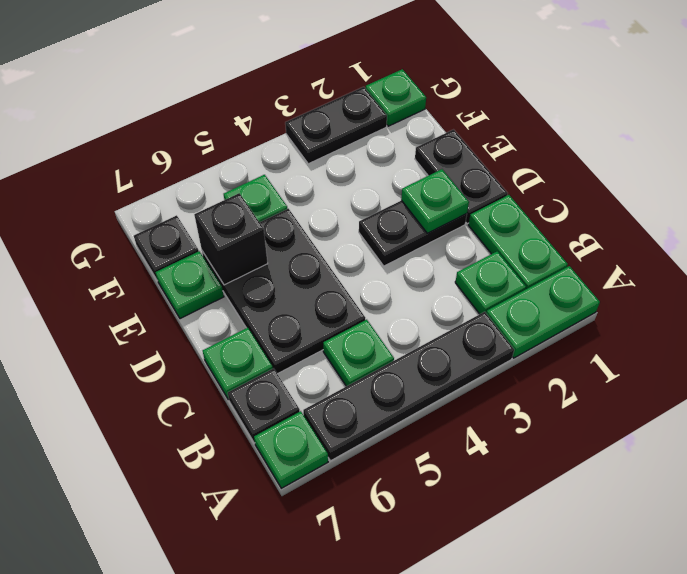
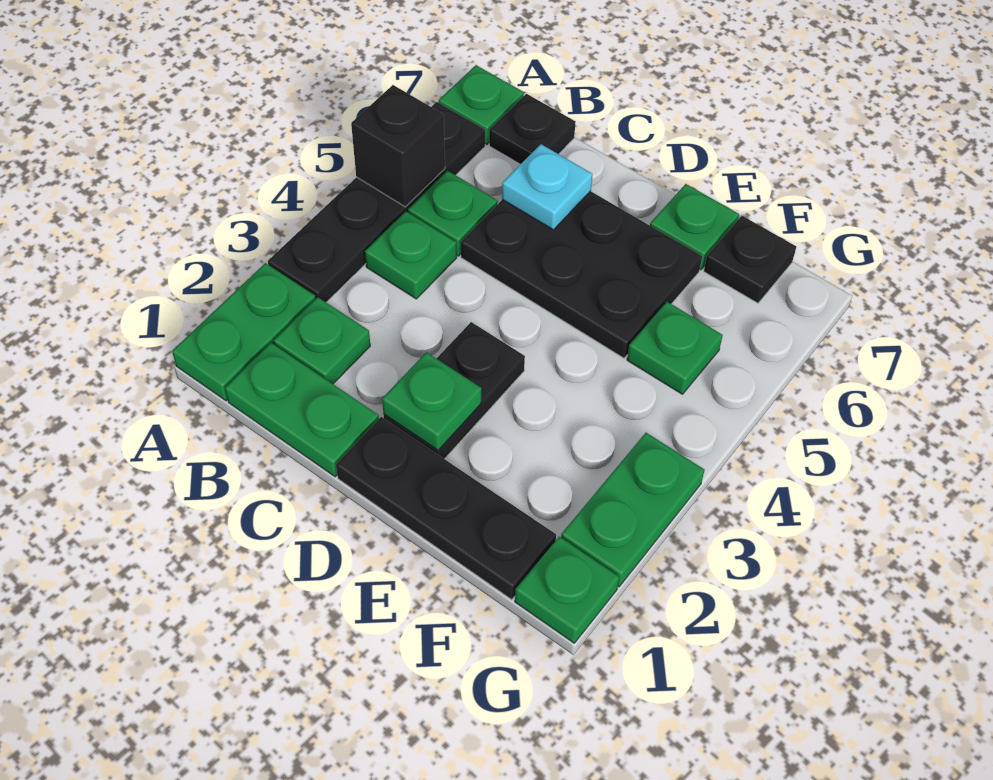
none -> cyan plate C6 level 2
green plate C7 level 1 -> green plate B4 level 1
black plate D1:E1 level 1 -> black plate D1:F1 level 1
black brick E6 level 2 -> black brick A5 level 2
black plate G2:G3 level 1 -> green plate G2:G3 level 1

